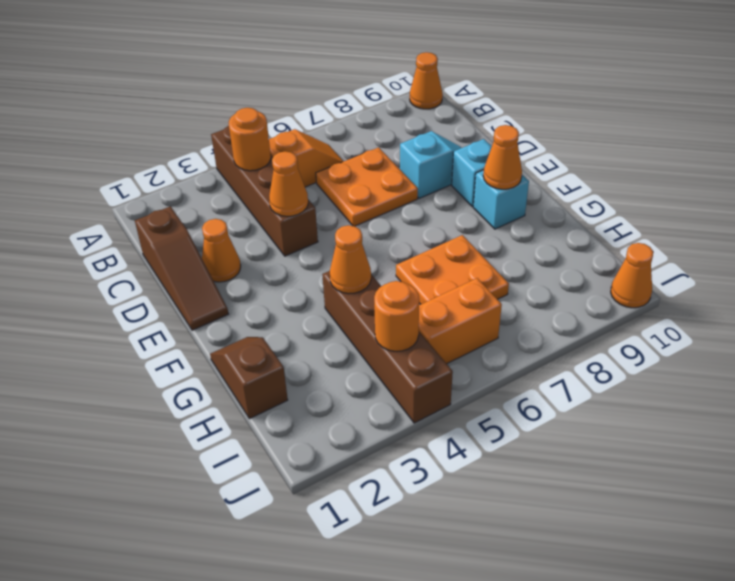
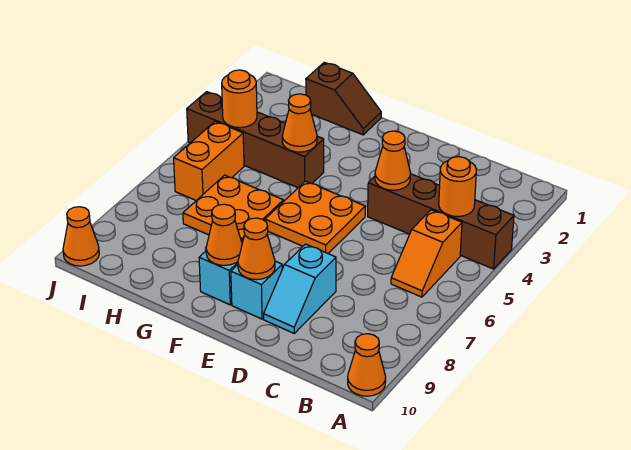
brown slope C1:E1 level 1 top C -> none
orange plate C6:D7 level 1 -> orange plate E5:F6 level 1
orange cone D2 level 1 -> orange cone E9 level 2

